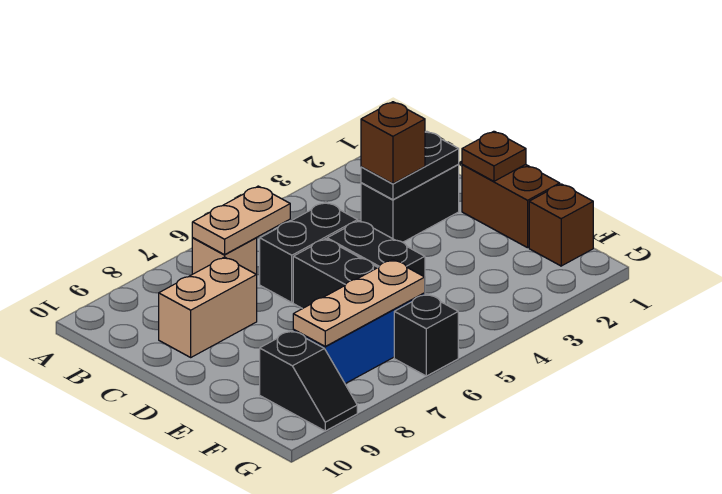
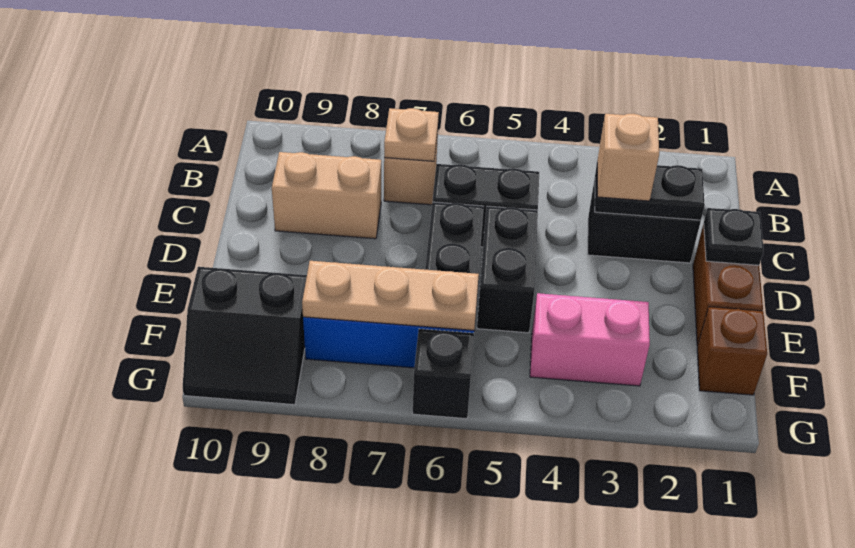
tan plate B6:B7 level 2 -> tan plate B7 level 2
brown brick C3 level 3 -> tan brick C3 level 3
brown plate D1 level 2 -> black plate D1 level 2
none -> pink brick F3:F4 level 1
black slope F9:G9 level 1 top F -> black slope F9:G10 level 1 top F

